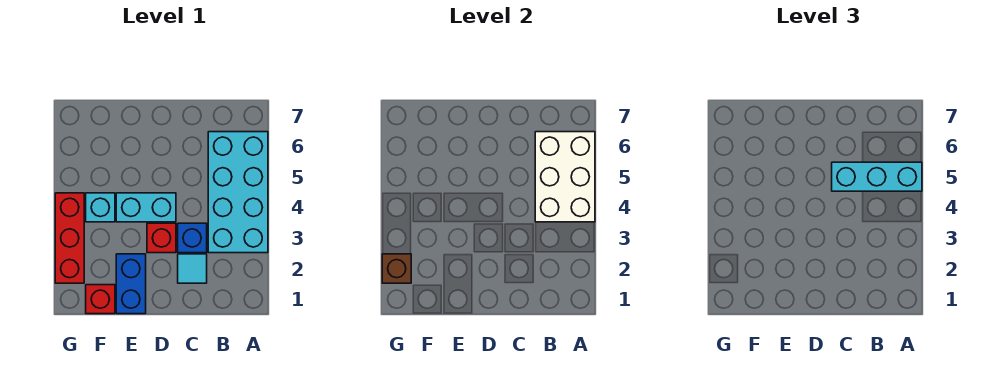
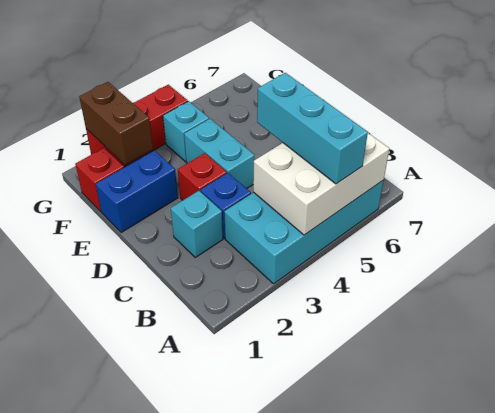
cyan tile C2 level 1 -> cyan brick C2 level 1
brown brick G2 level 2 -> brown brick F2:G2 level 2

